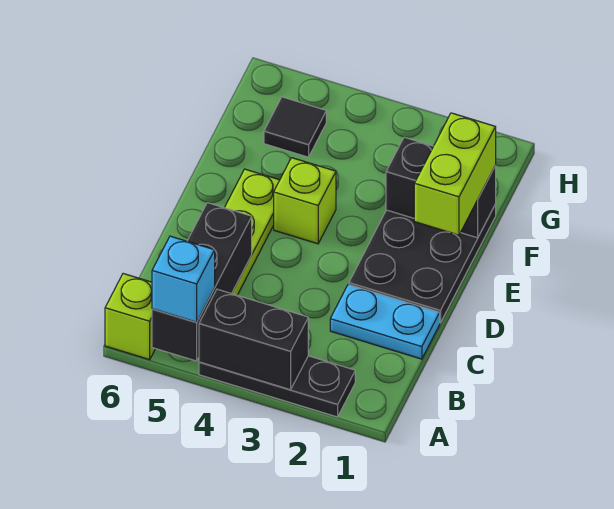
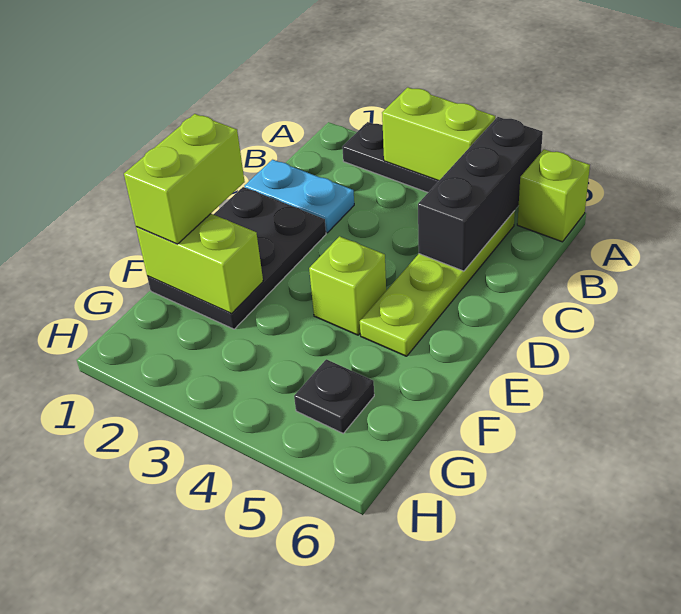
black brick A3:A4 level 2 -> lime brick A3:A4 level 2
cyan brick A5 level 3 -> none
black brick F1:F2 level 2 -> lime brick F1:F2 level 2
black tile G5 level 1 -> black plate G5 level 1

